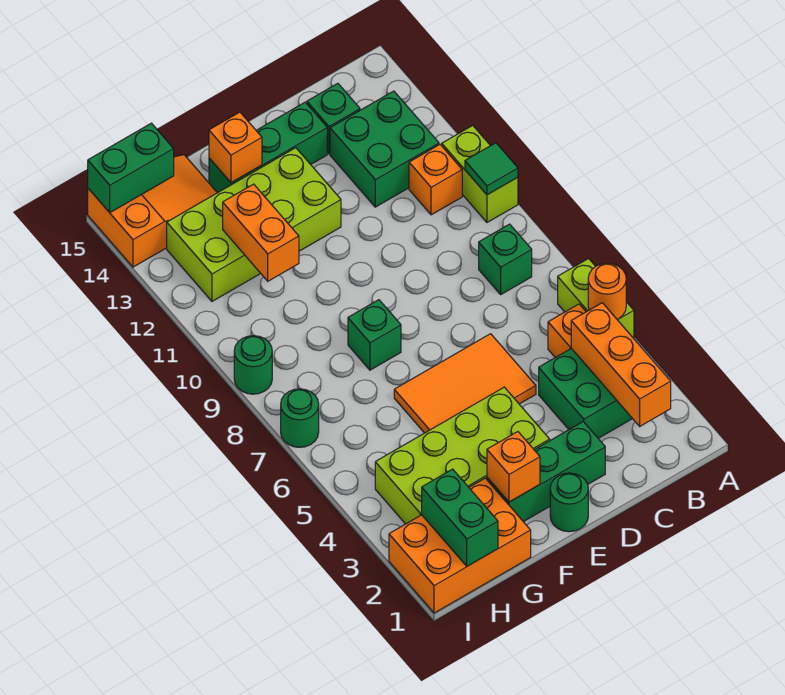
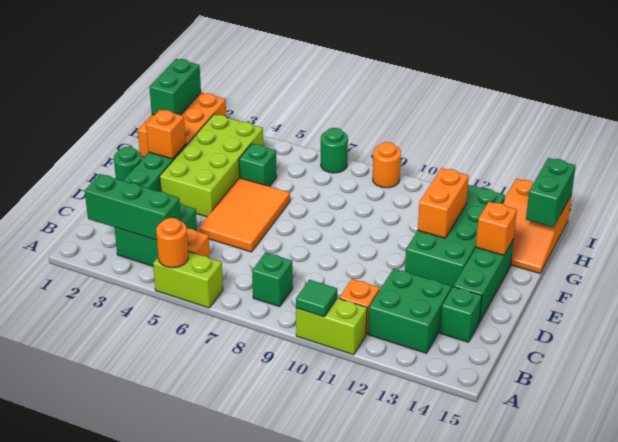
orange brick B2:B4 level 2 -> green brick B2:B4 level 2
lime brick E12:H13 level 1 -> green brick E12:H13 level 1
green brick F8 level 1 -> green brick G5 level 1
orange brick G11:G12 level 2 -> orange brick F12:G12 level 2
green brick H1:H2 level 2 -> green brick H1:I1 level 2
green round brick I9 level 1 -> orange round brick I9 level 1

